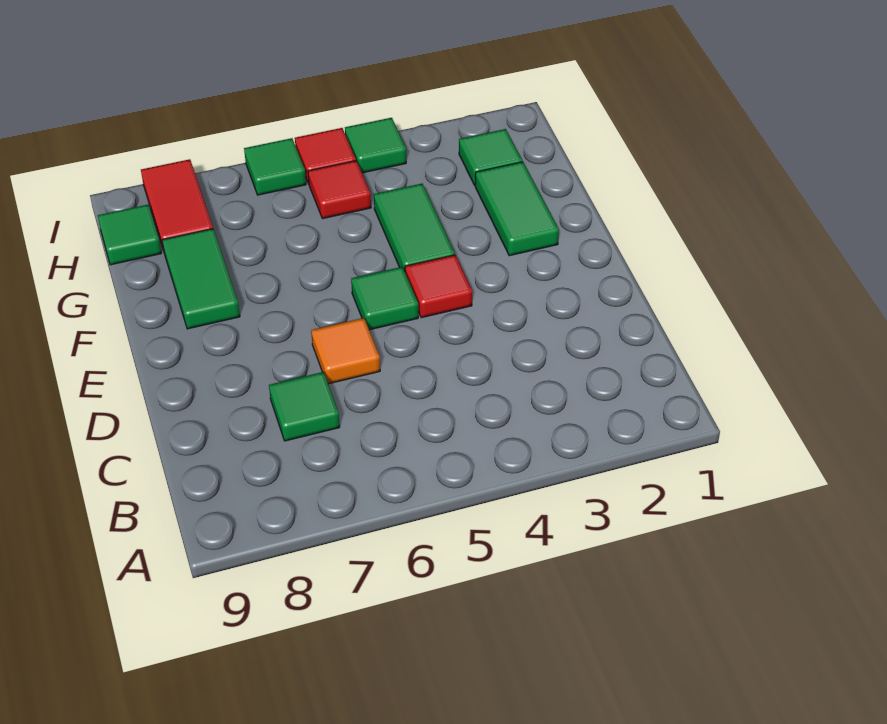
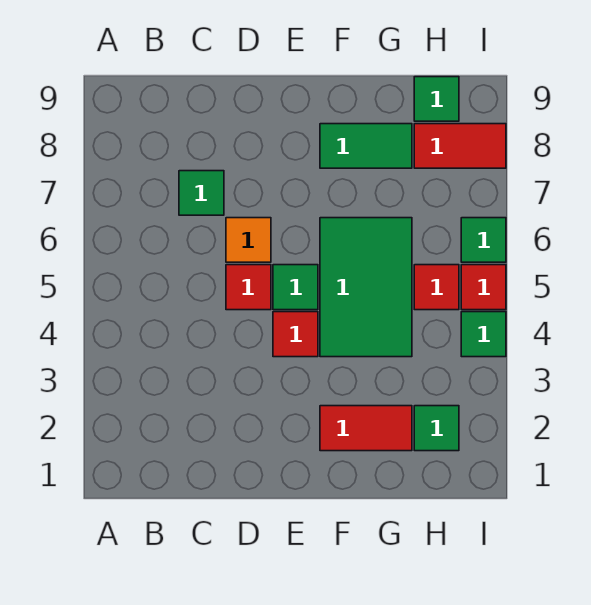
none -> red tile D5 level 1
green tile F2:G2 level 1 -> red tile F2:G2 level 1
green tile F4:G4 level 1 -> green tile F4:G6 level 1

